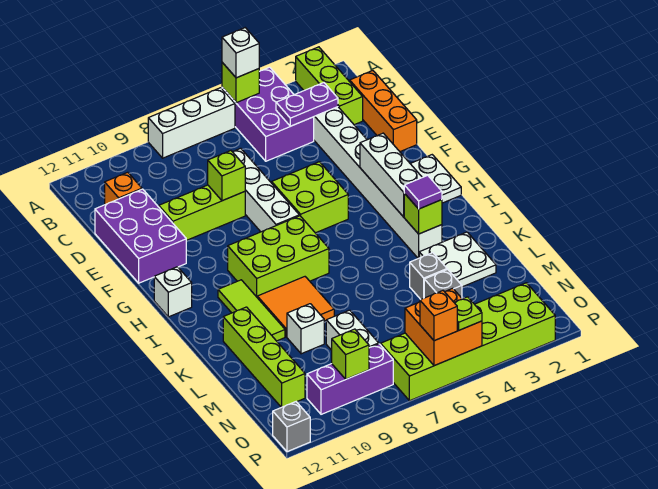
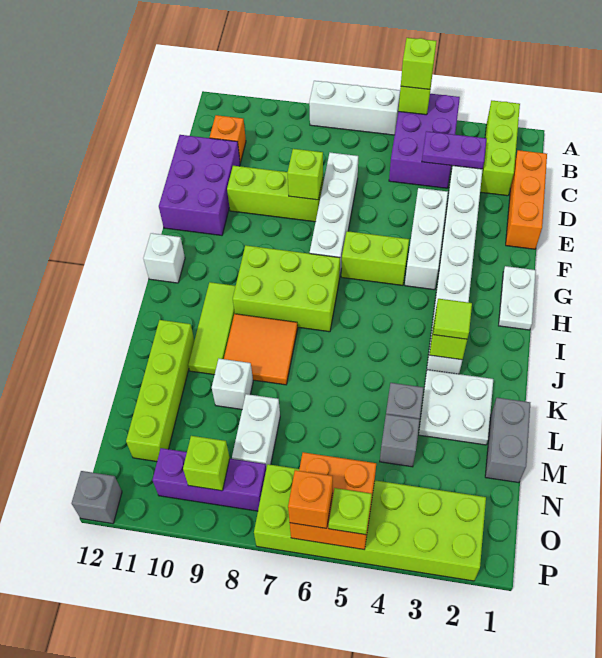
white brick A5 level 3 -> lime brick A5 level 3
lime brick F5:G6 level 1 -> lime brick G5:G6 level 1
white brick G3:I3 level 2 -> white brick E4:G4 level 1
purple tile J3 level 3 -> lime tile J3 level 3
none -> grey brick L1:M1 level 1

